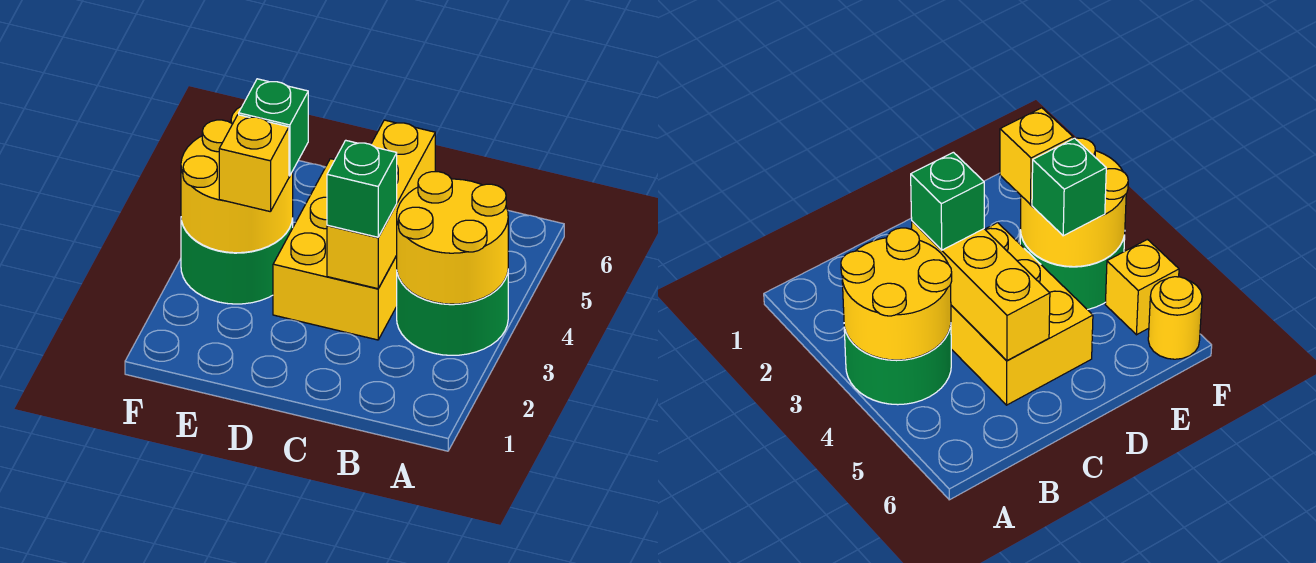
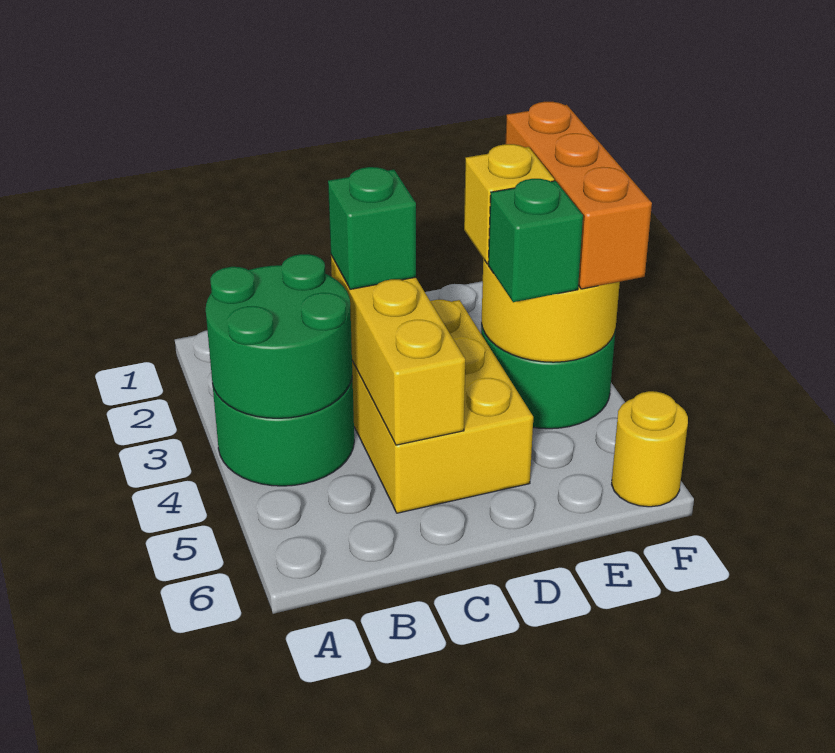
yellow round brick A3:B4 level 2 -> green round brick A3:B4 level 2
none -> orange brick F2:F4 level 3
yellow brick F5 level 1 -> none

